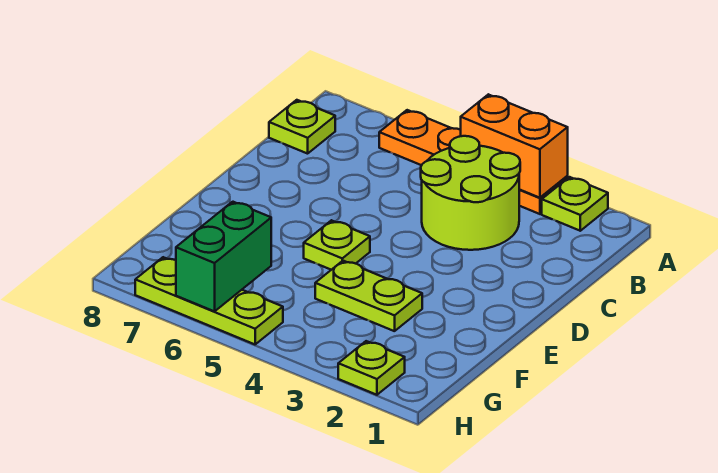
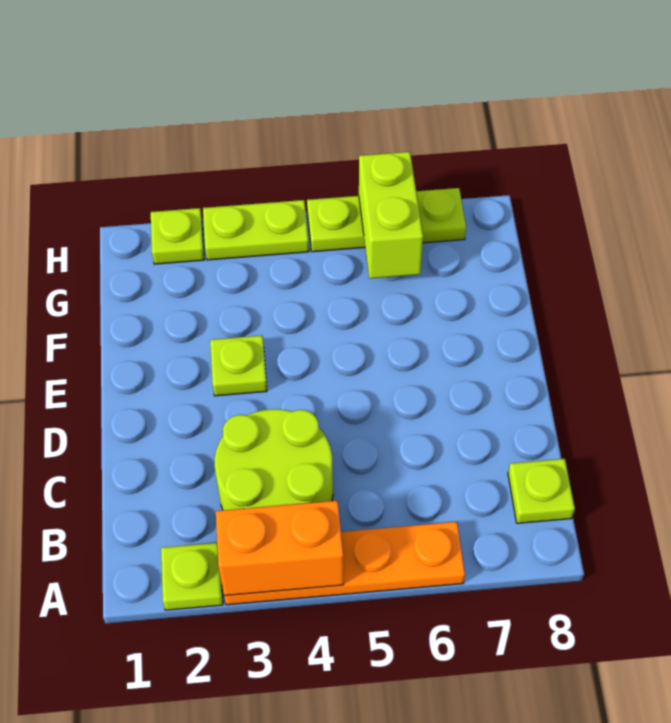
lime plate E5 level 1 -> lime plate E3 level 1
lime plate F3:F4 level 1 -> lime plate H3:H4 level 1
green brick G6:H6 level 2 -> lime brick G6:H6 level 2

